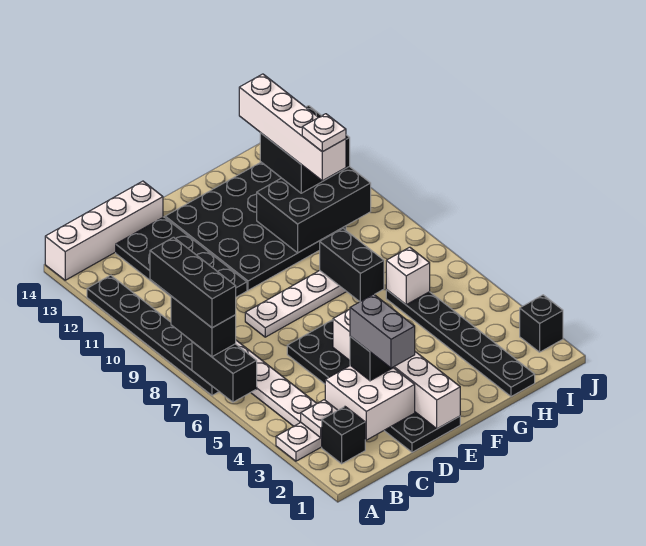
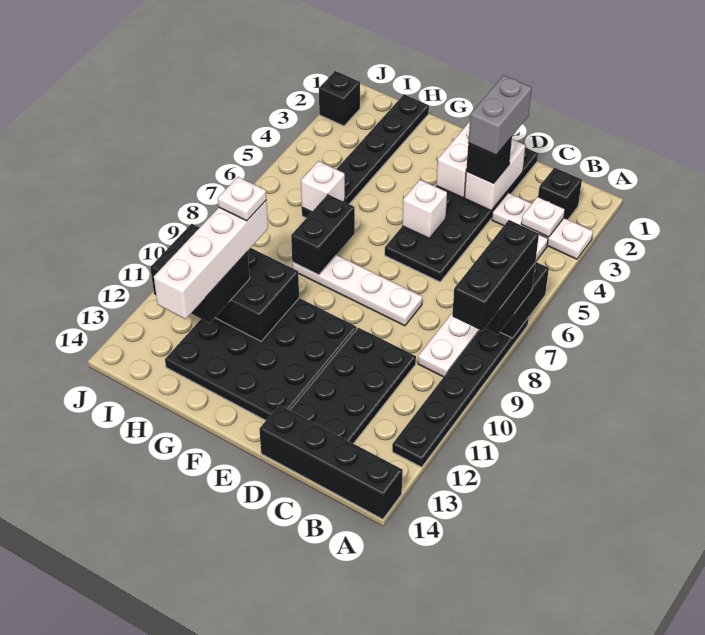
white brick A14:D14 level 1 -> black brick A14:D14 level 1
white brick C2:D3 level 2 -> white brick D2:D3 level 2

